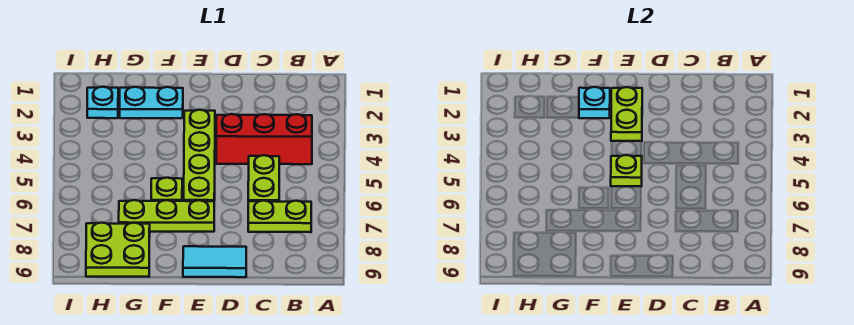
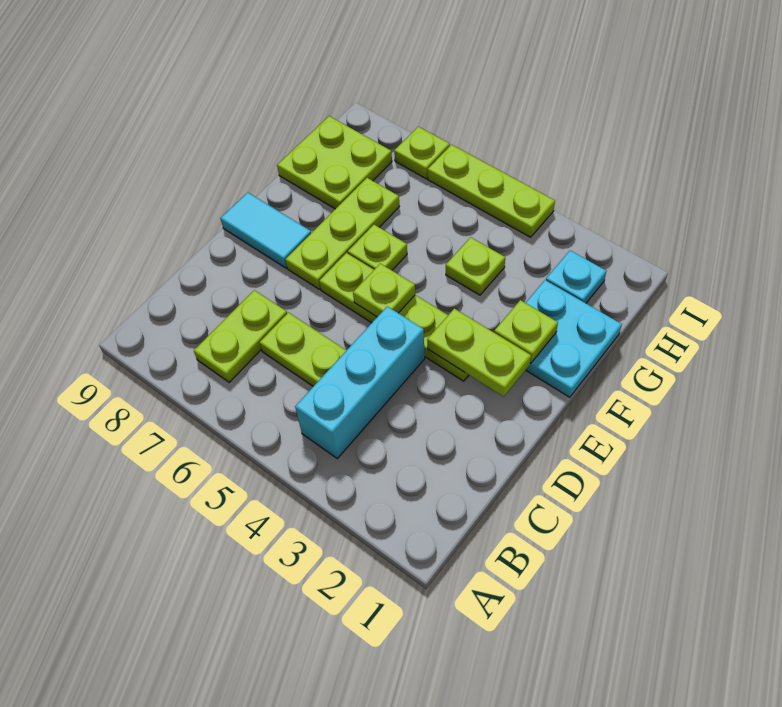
red brick B4:D4 level 1 -> cyan brick B4:D4 level 1
cyan tile D9:E9 level 1 -> cyan tile E8:E9 level 1
cyan plate F2:G2 level 1 -> cyan plate F1:G2 level 1
cyan plate F2 level 2 -> lime plate F2 level 2
none -> lime plate G4 level 1
none -> lime plate I4:I6 level 1
none -> lime plate I7 level 1

